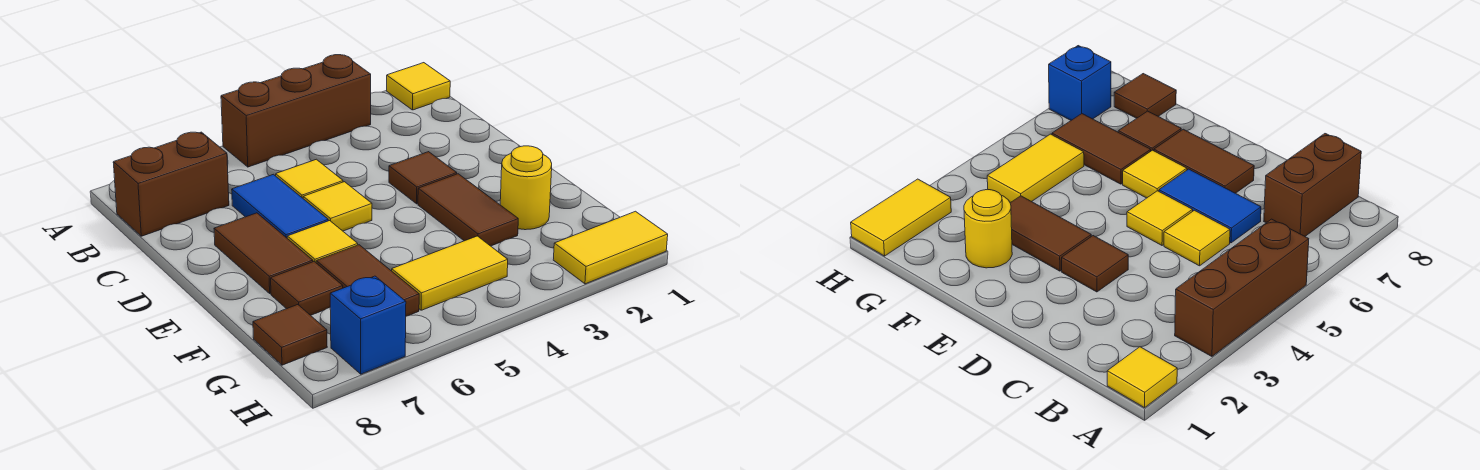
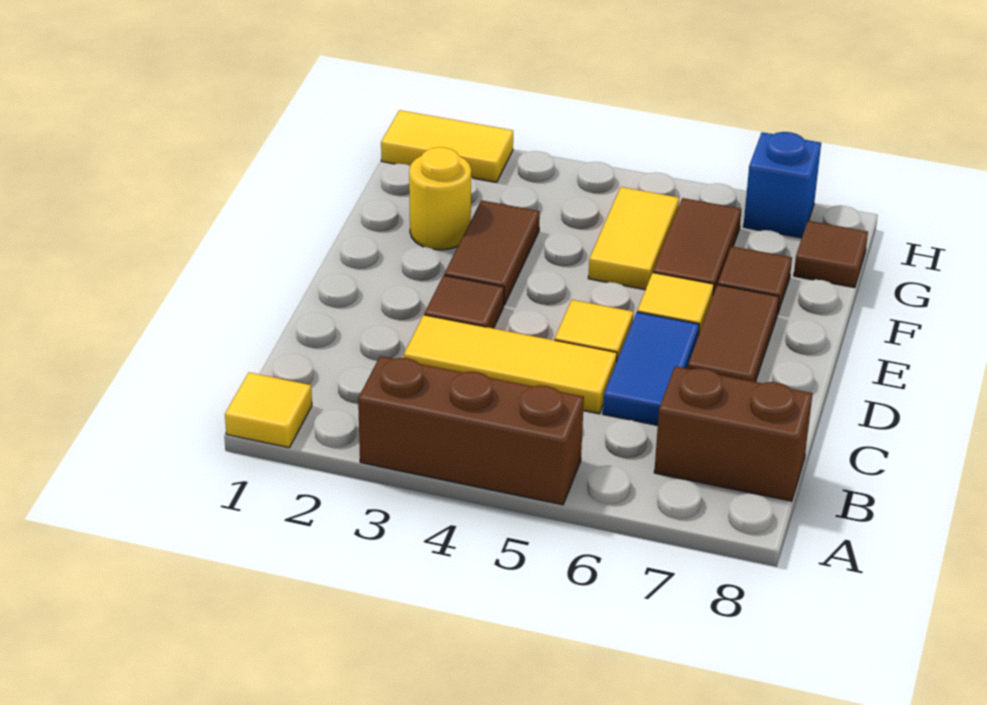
yellow tile C5 level 1 -> yellow tile C3:C5 level 1
yellow tile G4:G5 level 1 -> yellow tile F5:G5 level 1

